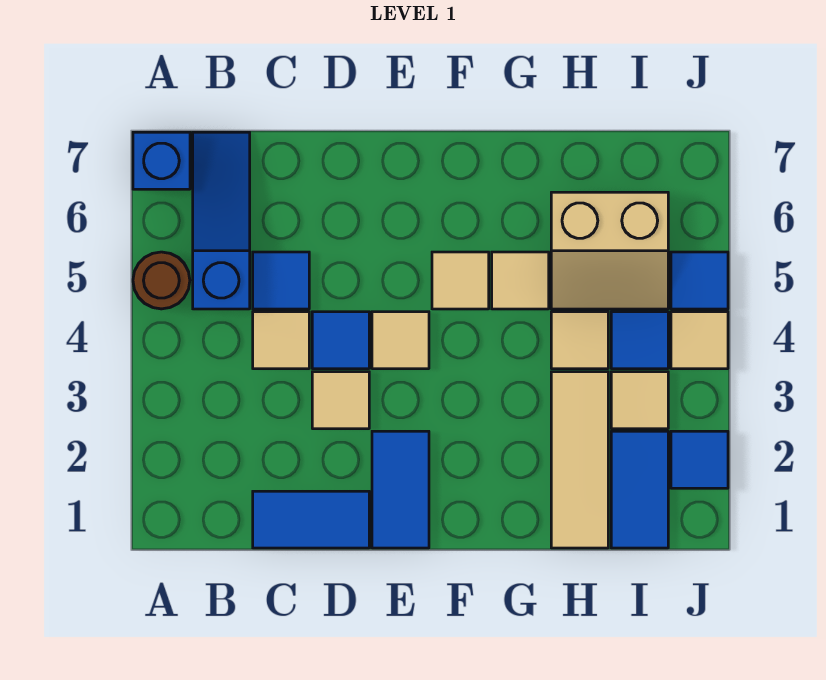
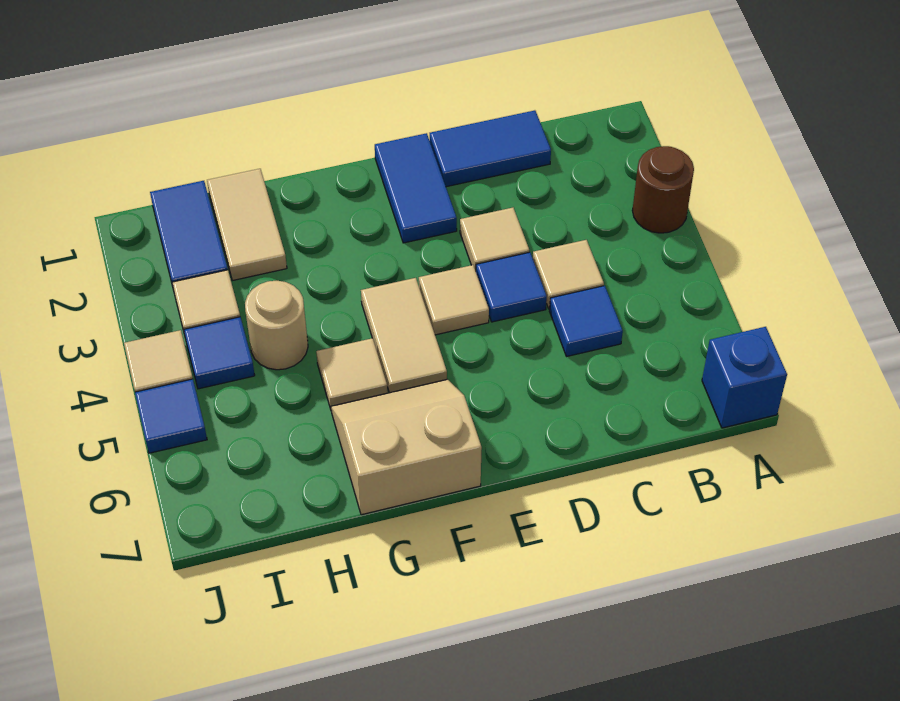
brown round brick A5 level 1 -> brown round brick A3 level 1
blue slope B5:B7 level 1 top 5 -> none
tan tile F5 level 1 -> tan tile F4:F5 level 1
tan tile H1:H3 level 1 -> tan tile H1:H2 level 1
tan tile H4 level 1 -> tan round brick H4 level 1
tan slope H5:I6 level 1 top 6 -> tan slope F6:G7 level 1 top 7
blue tile J2 level 1 -> none

